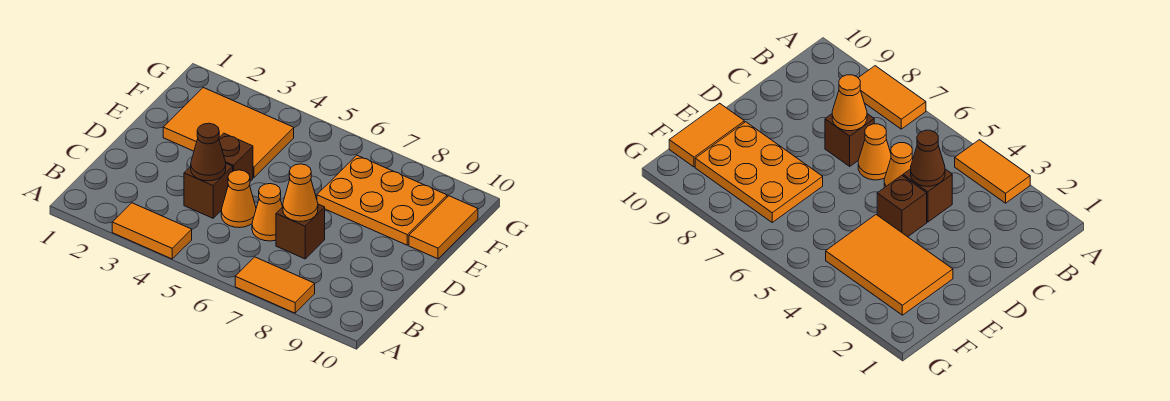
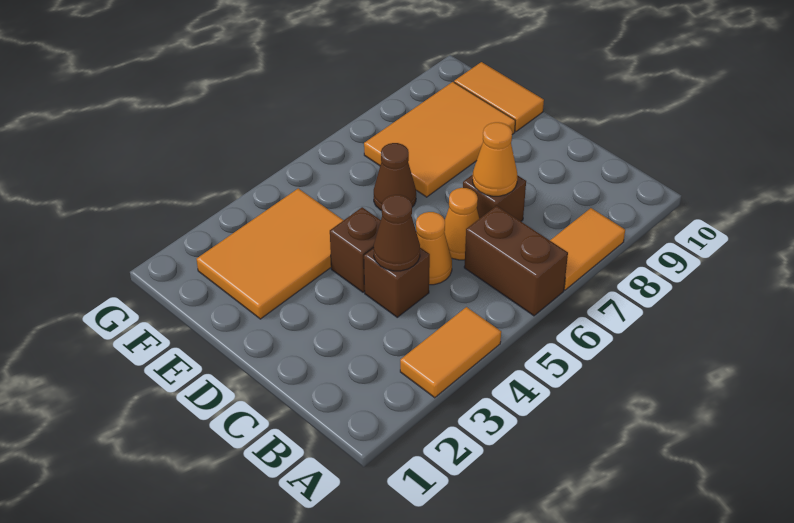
none -> brown brick A6:B6 level 1
none -> brown cone E6 level 1
orange plate E7:F9 level 1 -> orange tile E7:F9 level 1

